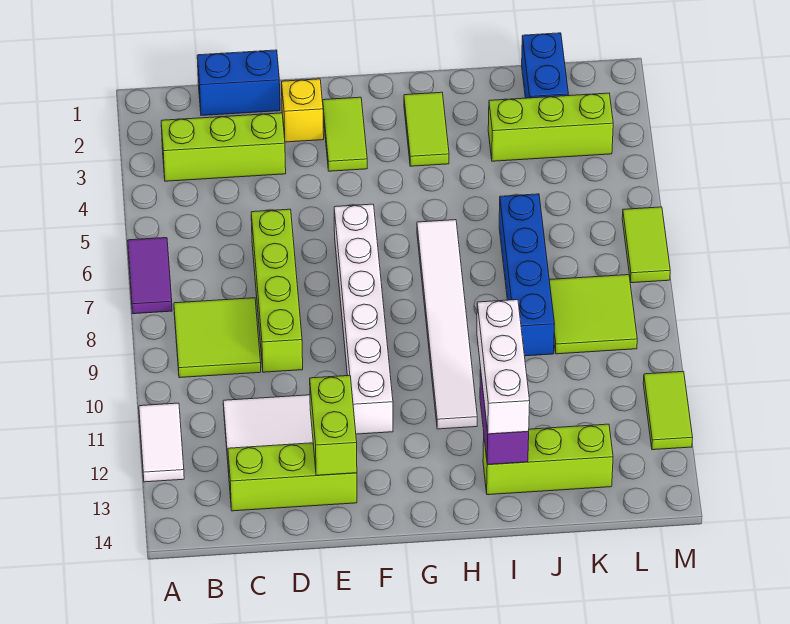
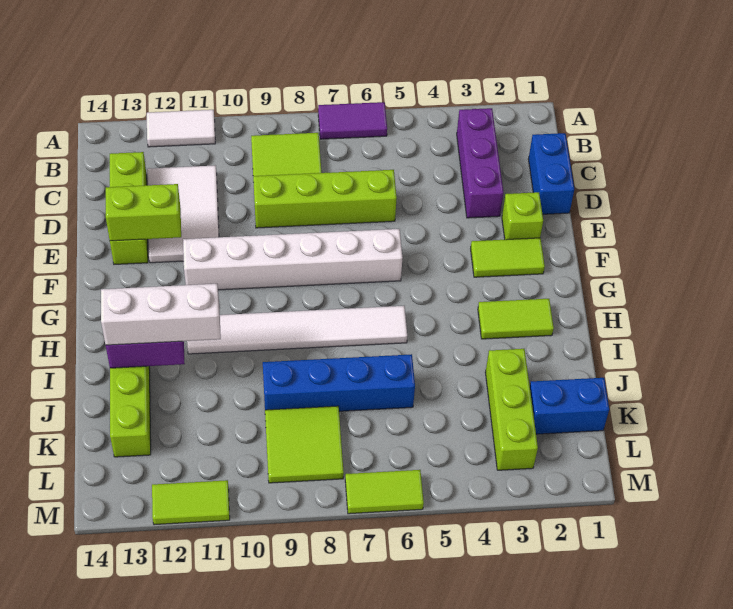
lime brick B3:D3 level 1 -> purple brick B3:D3 level 1
yellow brick E2 level 1 -> lime brick E2 level 1

